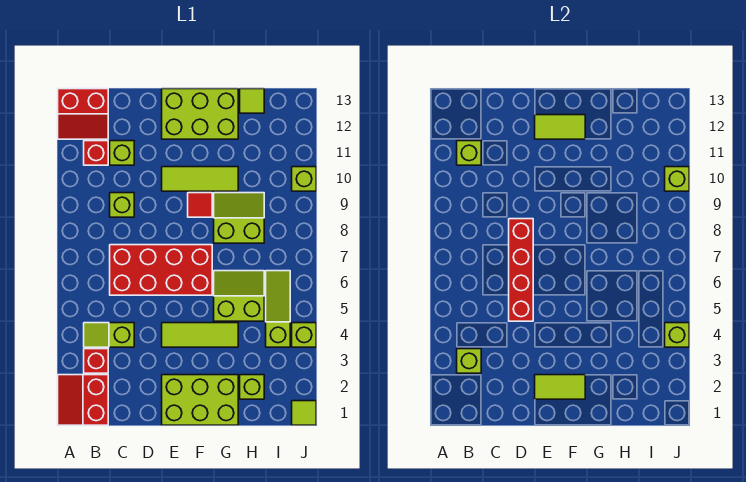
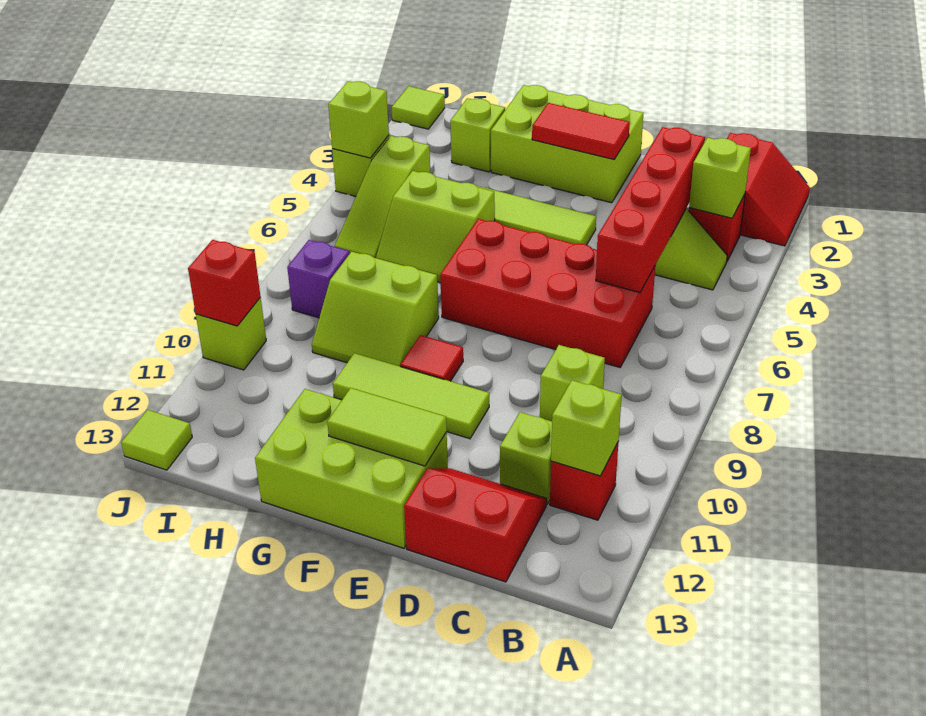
red slope A12:B13 level 1 top 13 -> red slope C12:D13 level 1 top 13
red brick D5:D8 level 2 -> red brick C3:C6 level 2
lime tile E2:F2 level 2 -> red tile E2:F2 level 2
lime tile H13 level 1 -> lime tile J13 level 1
none -> purple brick I8 level 1
lime brick J10 level 2 -> red brick J10 level 2

